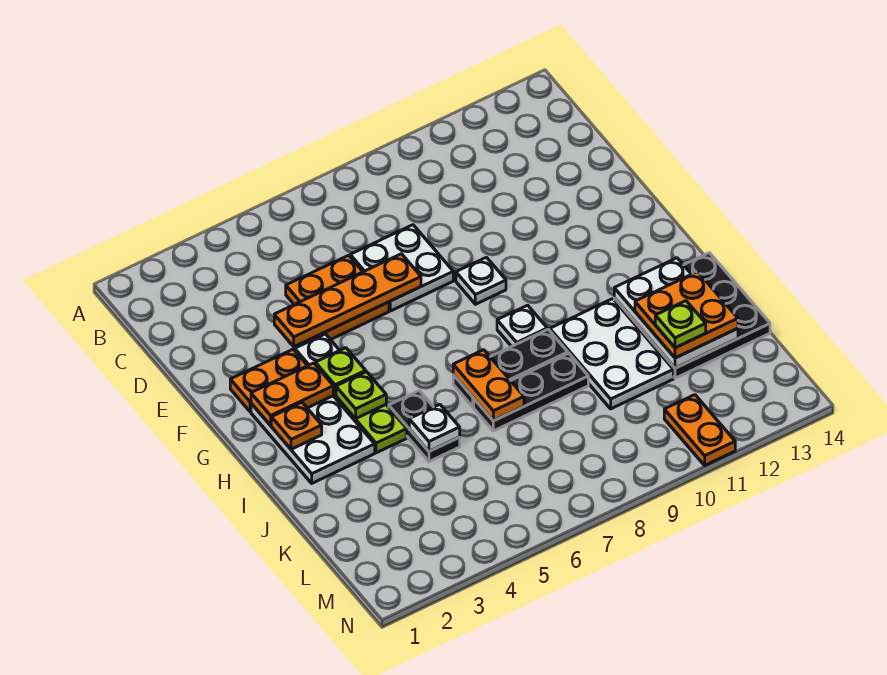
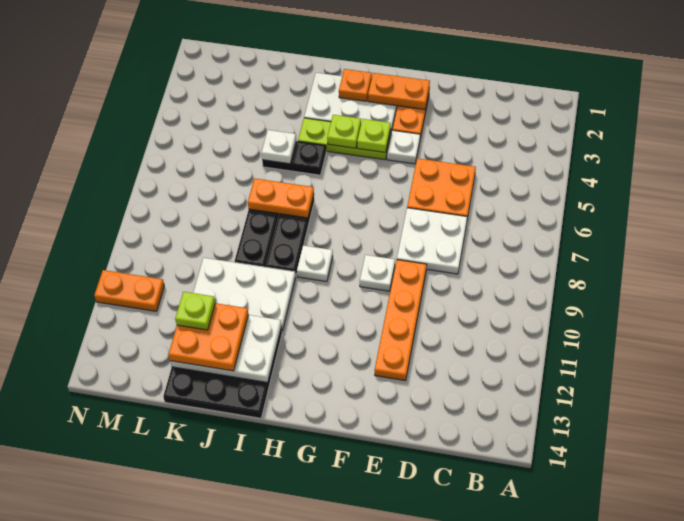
orange plate E4:E7 level 2 -> orange plate E9:E12 level 1
orange plate G2:G3 level 2 -> orange plate F2:G2 level 2

